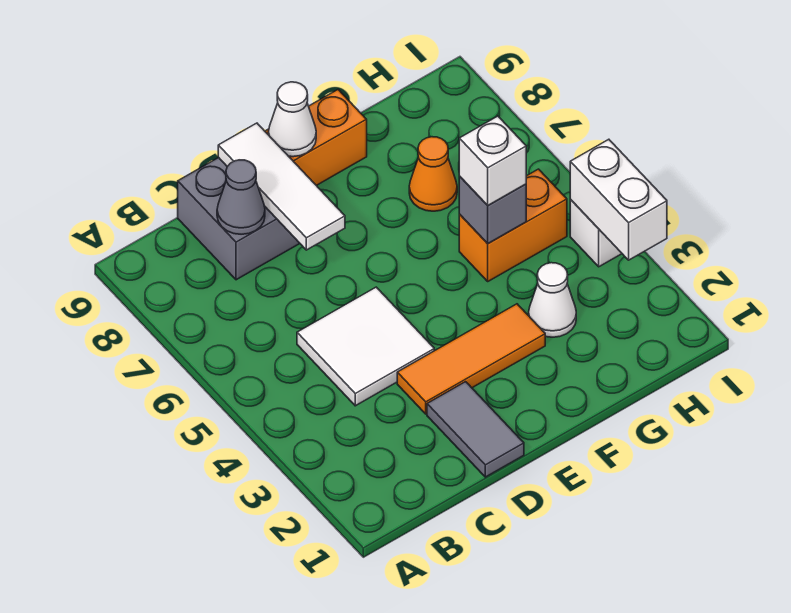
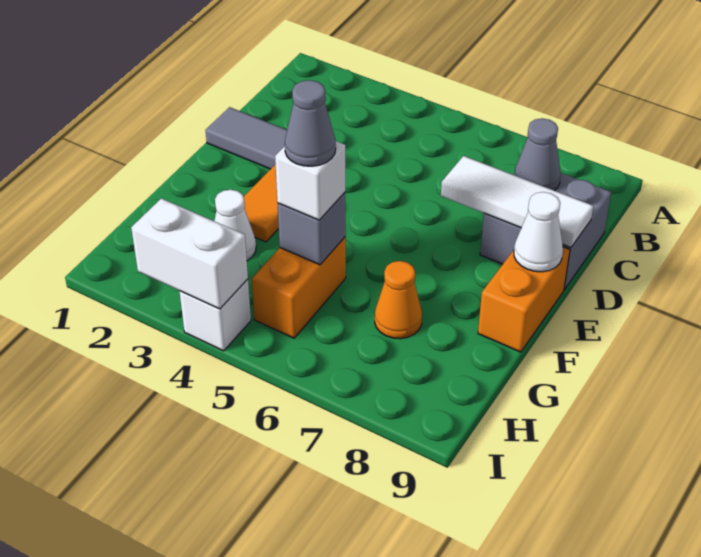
white tile C4:D5 level 1 -> none
none -> grey cone G5 level 4

